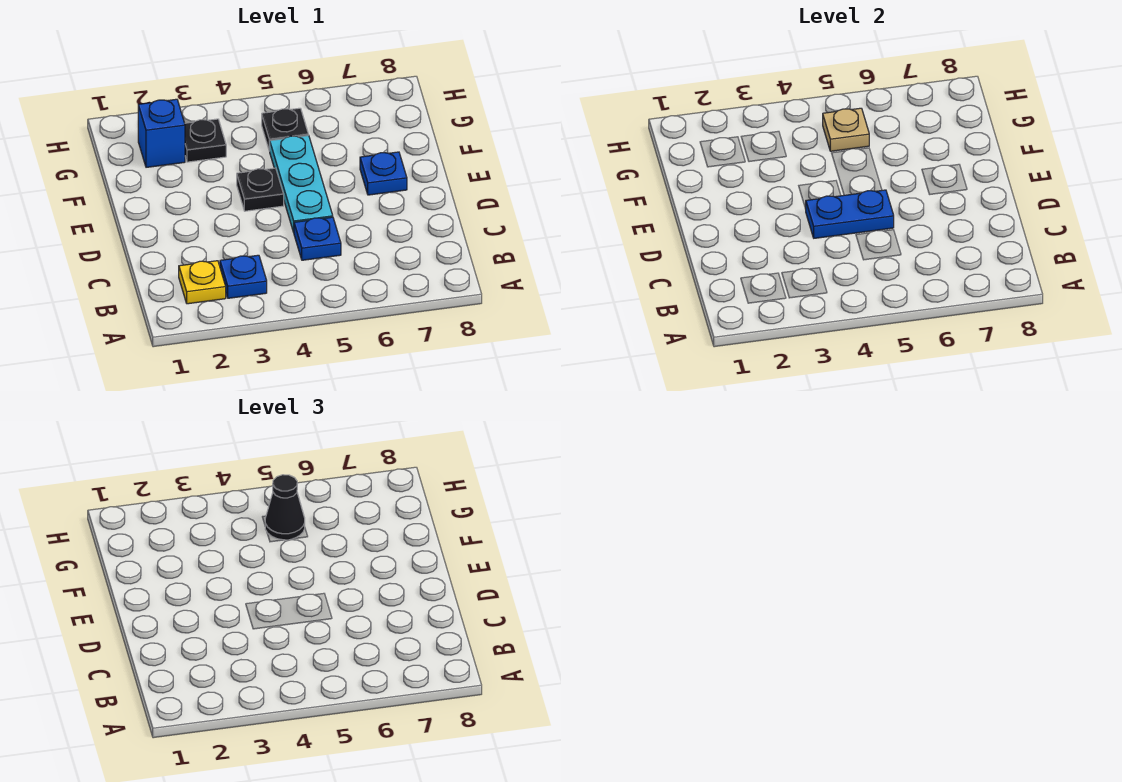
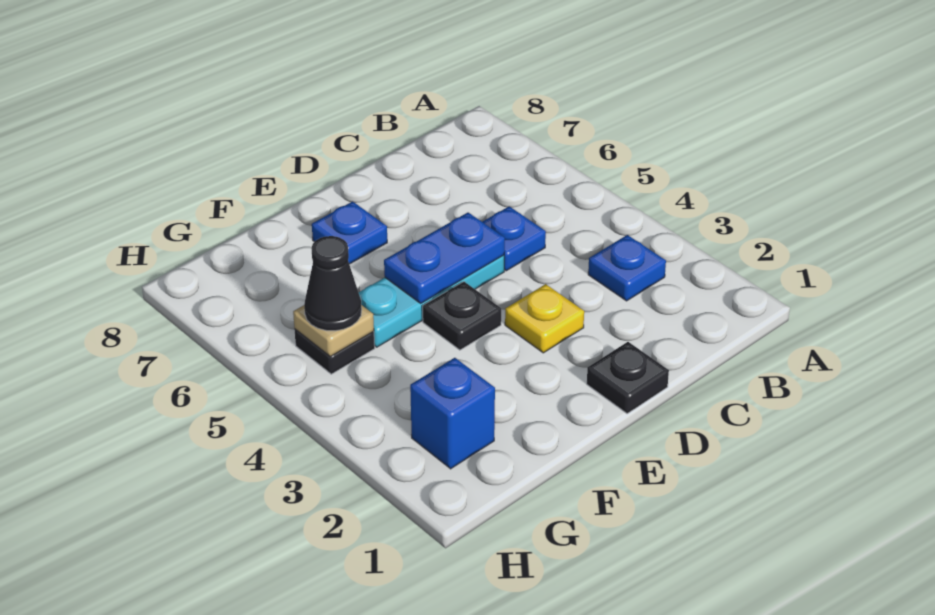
yellow plate B2 level 1 -> yellow plate D3 level 1
blue plate D4:D5 level 2 -> blue plate D5:E5 level 2
black plate G3 level 1 -> black plate D1 level 1

